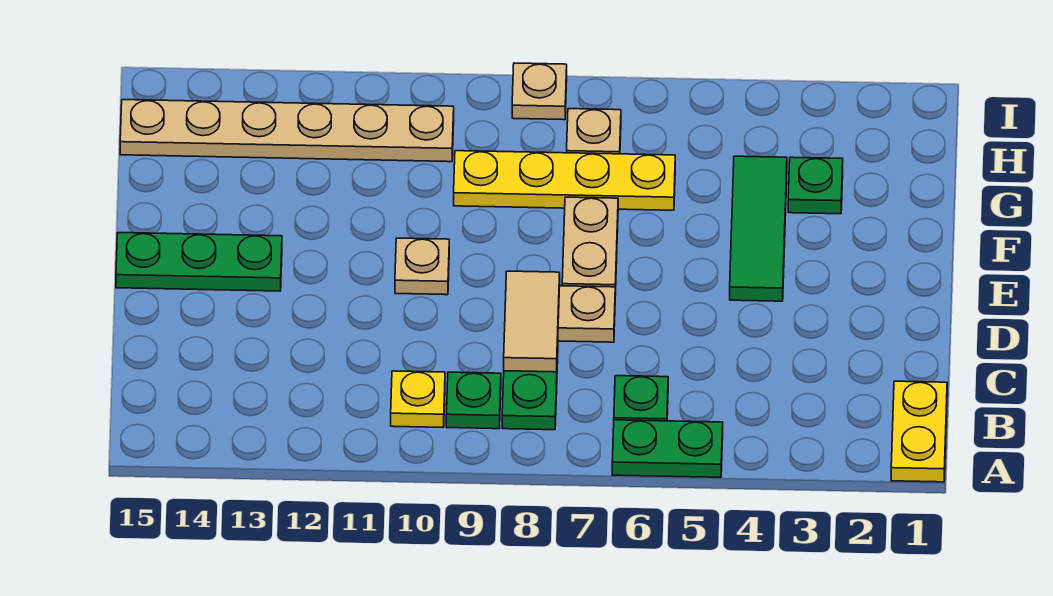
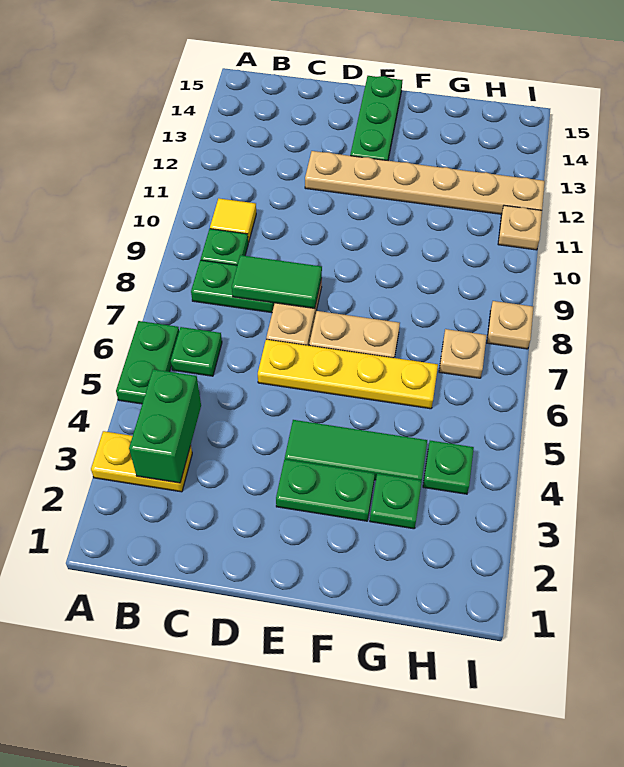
yellow plate A1:B1 level 1 -> yellow plate A3:B3 level 1
none -> green brick B3:B4 level 2
yellow plate B10 level 1 -> yellow tile B10 level 1
tan tile C8:D8 level 2 -> green tile C8:D8 level 2
none -> green plate E3:F3 level 1
tan plate E10 level 1 -> tan plate I11 level 1
yellow plate G6:G9 level 1 -> yellow plate D6:G6 level 1
none -> green plate H4 level 1
tan plate H10:H15 level 1 -> tan plate D12:I12 level 1

